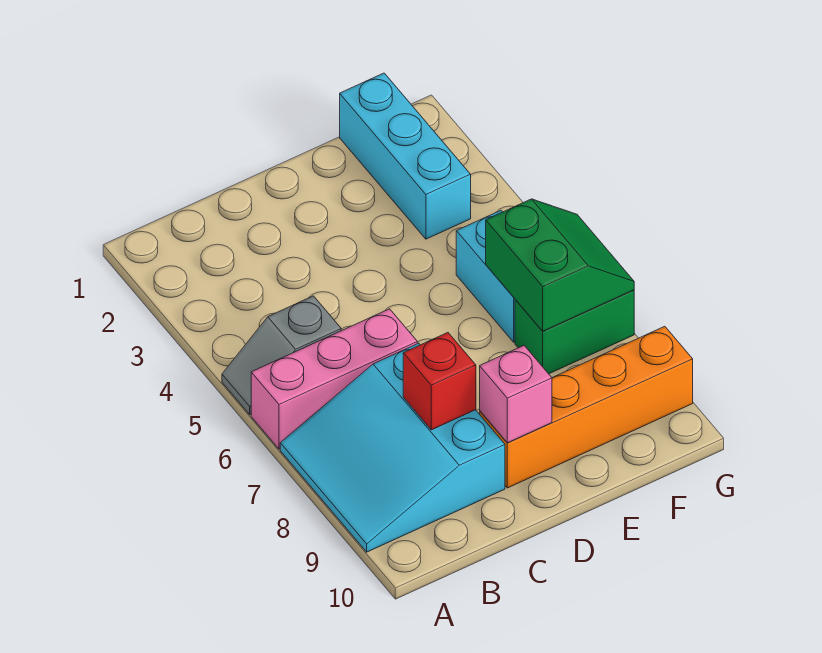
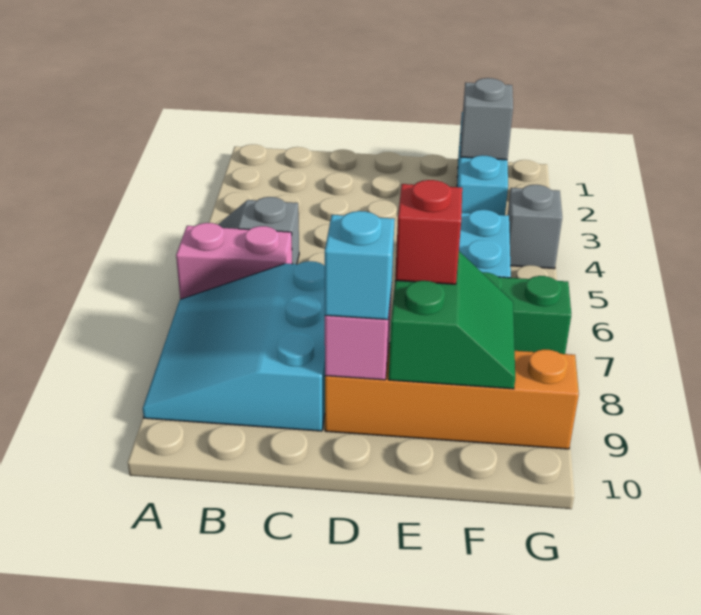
pink brick A6:C6 level 1 -> pink brick A6:B6 level 1
red brick C8 level 2 -> red brick E8 level 3
none -> cyan brick D9 level 3
none -> grey brick F2 level 2
green slope F6:G7 level 2 top F -> green slope E8:F9 level 2 top E
none -> grey brick G4 level 1

